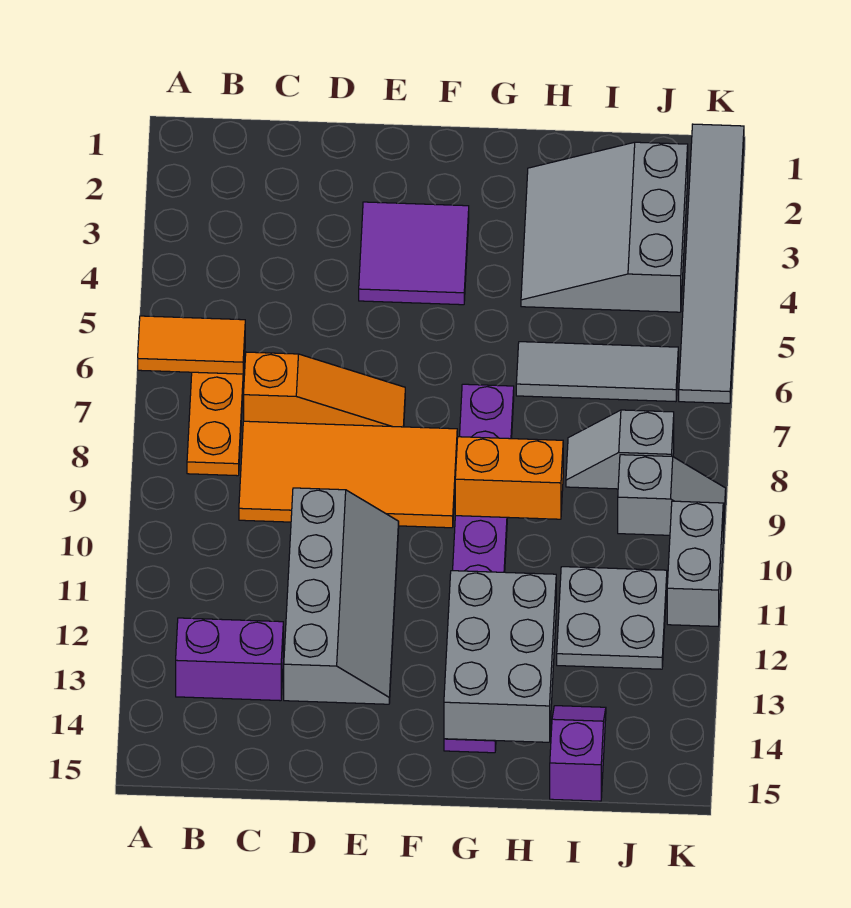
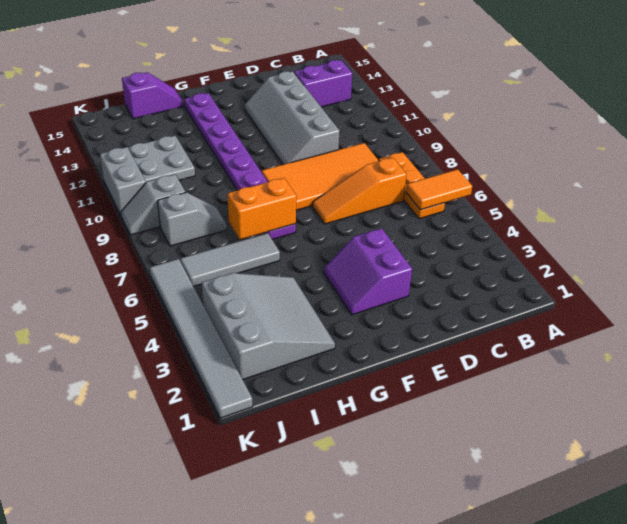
purple tile E3:F4 level 1 -> purple slope E3:F4 level 1 top E
orange brick G9:H9 level 2 -> orange brick G7:H7 level 2
grey brick G12:H14 level 2 -> none
purple slope I14:I15 level 1 top 15 -> purple slope H15:I15 level 1 top I

